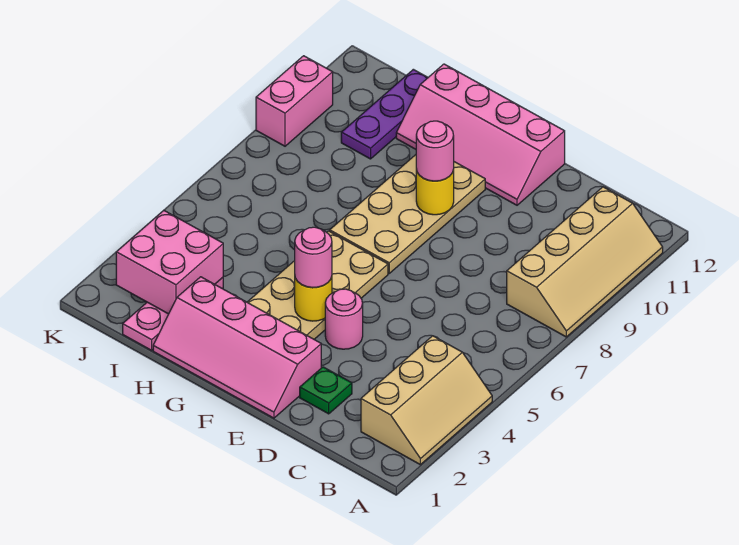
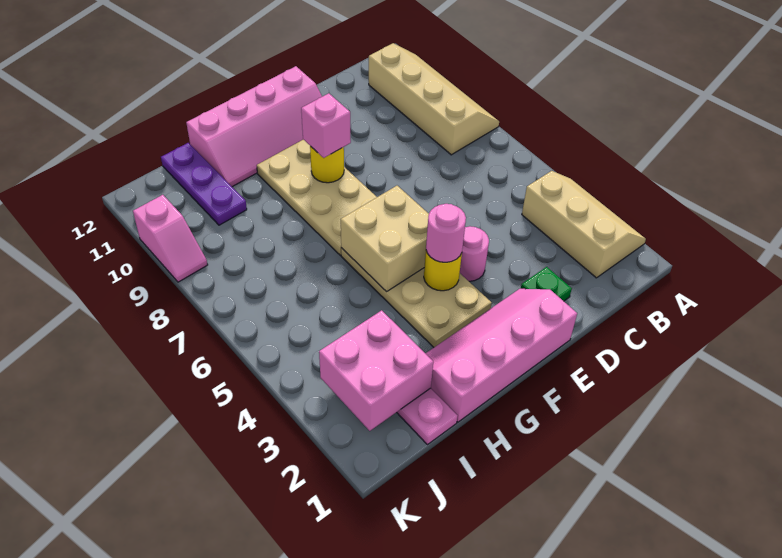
pink slope E1:H2 level 1 top 2 -> pink slope E1:H2 level 1 top 1
none -> tan brick F5:G6 level 2
pink round brick F9 level 3 -> pink brick F9 level 3
pink brick K9:K10 level 1 -> pink slope K9:K10 level 1 top 10

